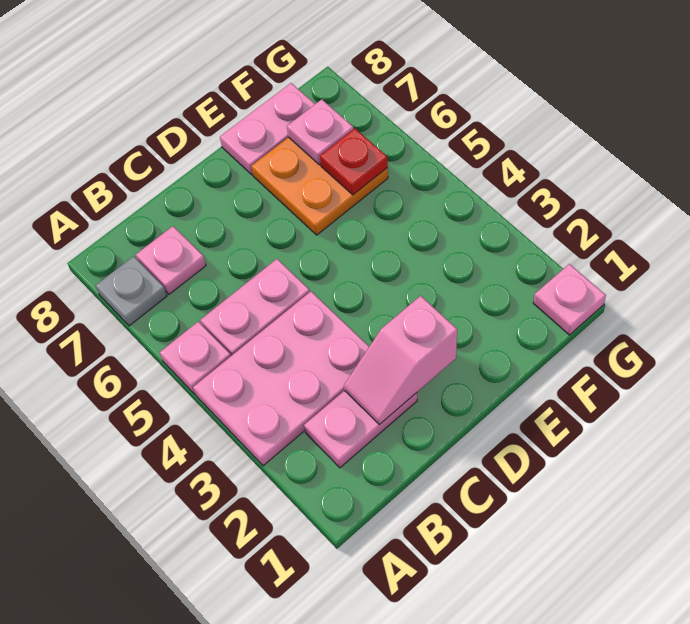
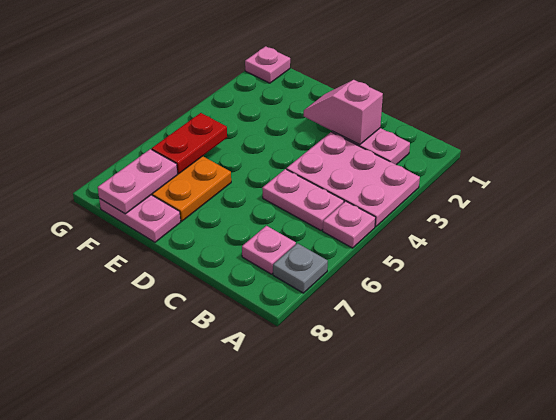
pink slope C2:D2 level 2 top D -> pink slope C2:D2 level 2 top C
red plate F6 level 2 -> red plate F5:F6 level 2
pink plate F7 level 2 -> pink plate F7:F8 level 2

